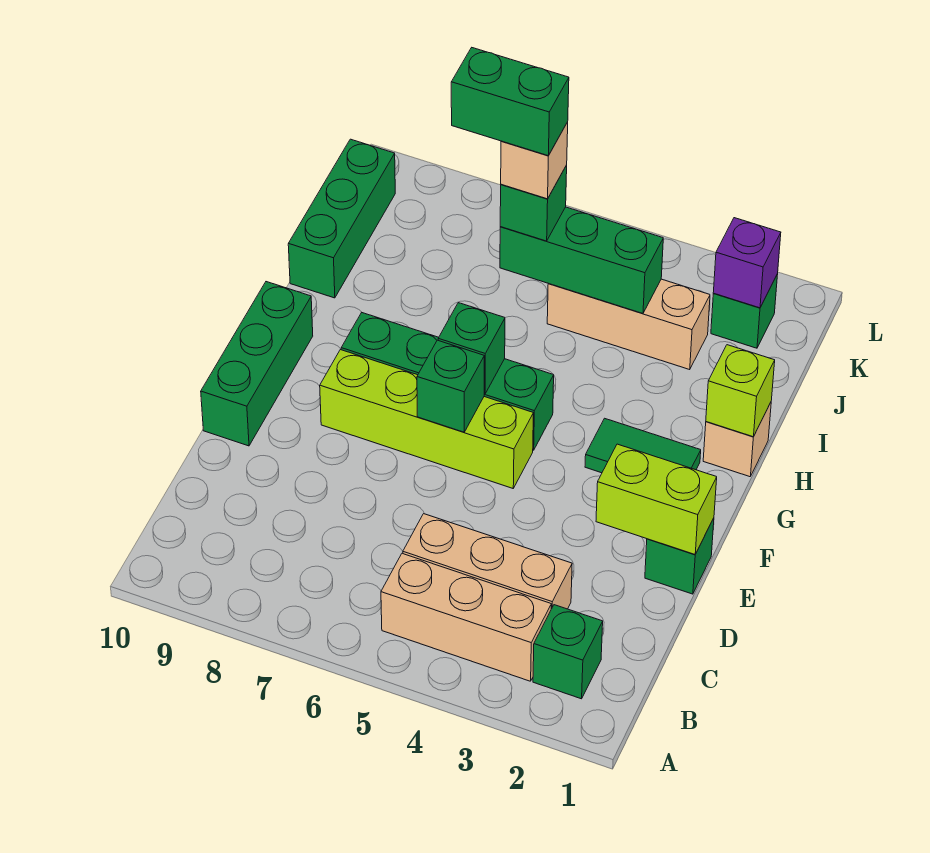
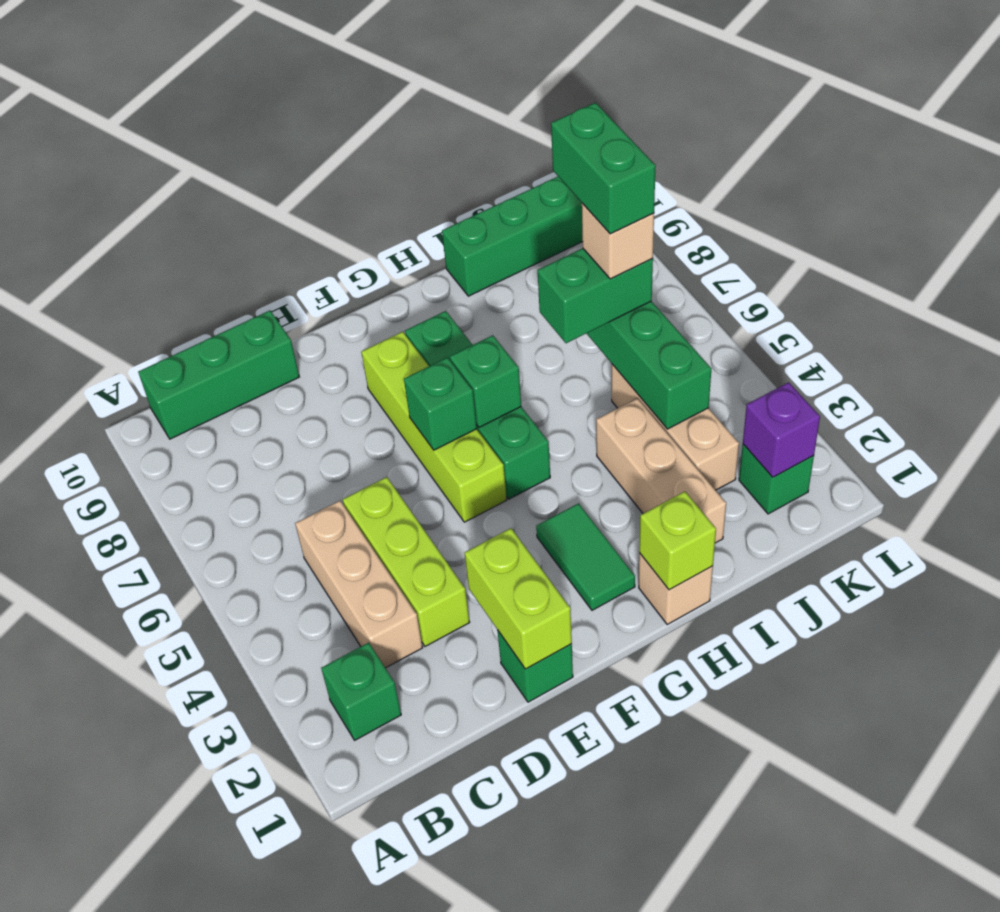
tan brick B3:B5 level 1 -> tan brick I2:I4 level 1
none -> lime brick D3:D5 level 1
green brick E10:G10 level 1 -> green brick B10:D10 level 1
green brick J6 level 3 -> green brick I6:J6 level 3

